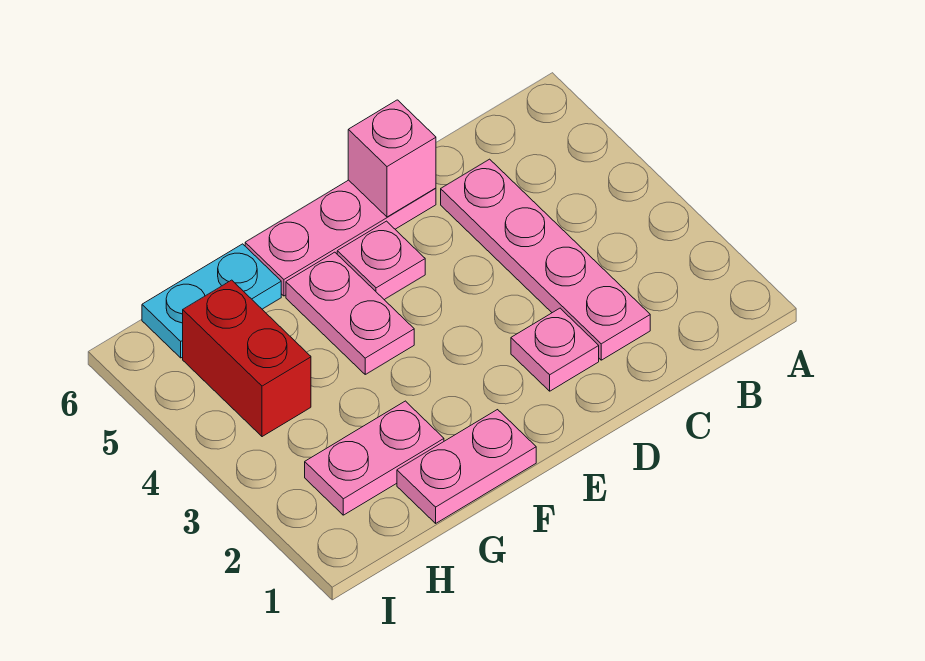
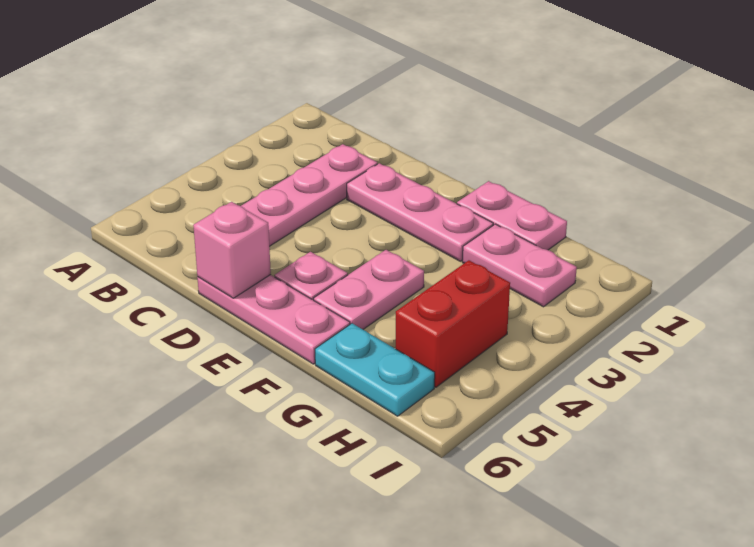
pink plate D2 level 1 -> pink plate D2:F2 level 1

